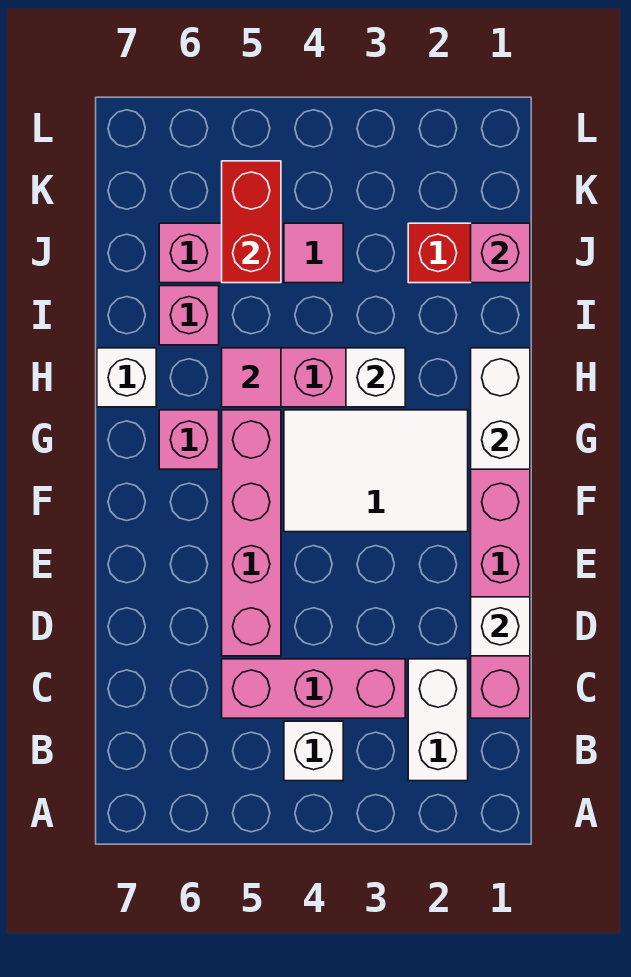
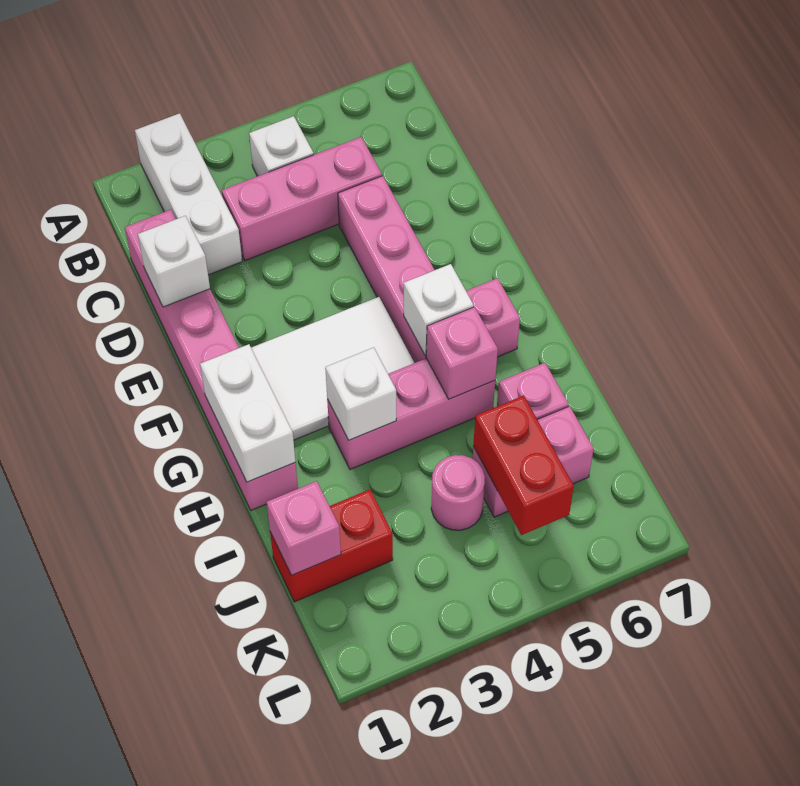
white brick B2:C2 level 1 -> white brick A2:C2 level 1
pink tile H5 level 2 -> pink brick H5 level 2
white brick H7 level 1 -> white brick G5 level 2
pink tile J4 level 1 -> pink round brick J4 level 1

